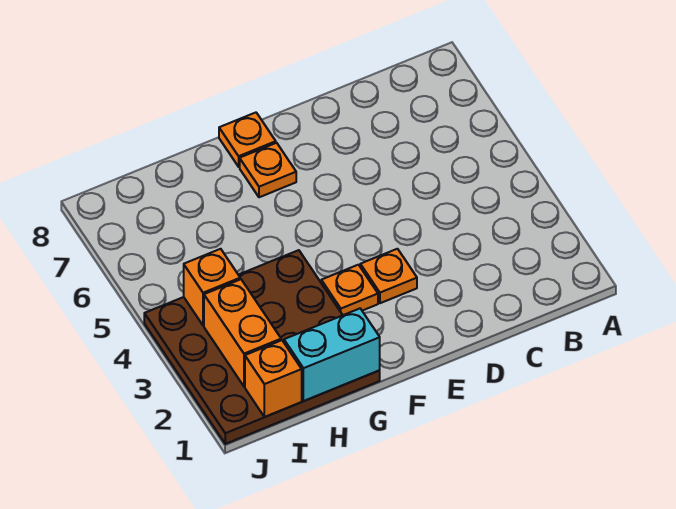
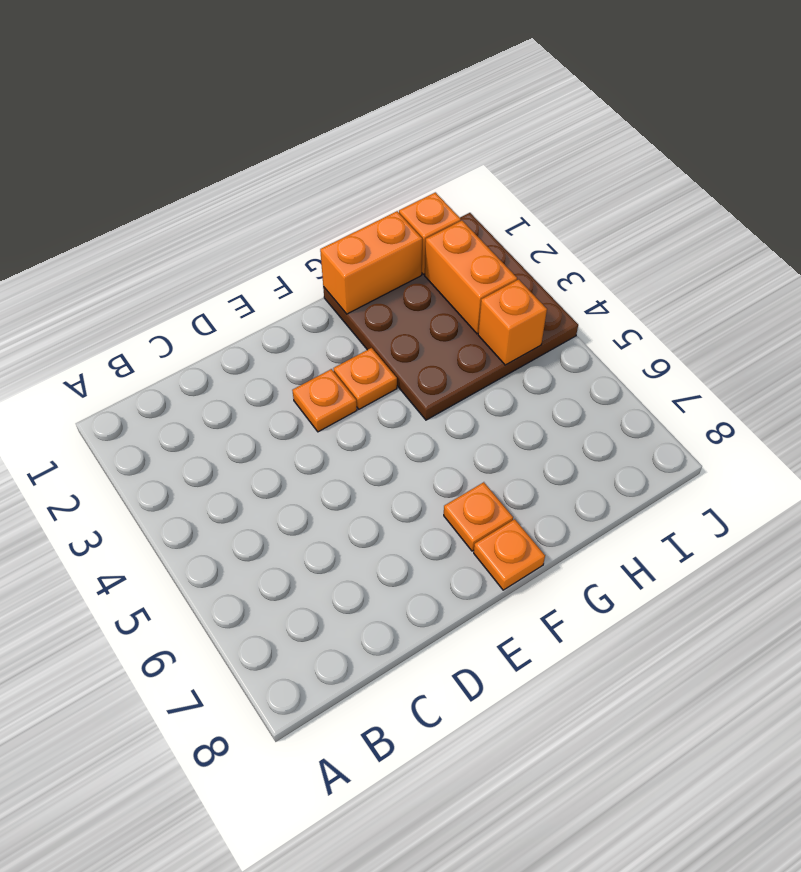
cyan brick G1:H1 level 2 -> orange brick G1:H1 level 2

